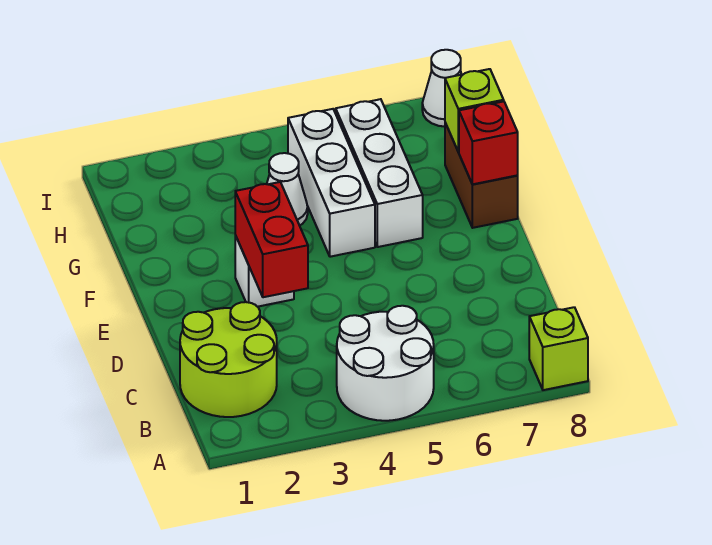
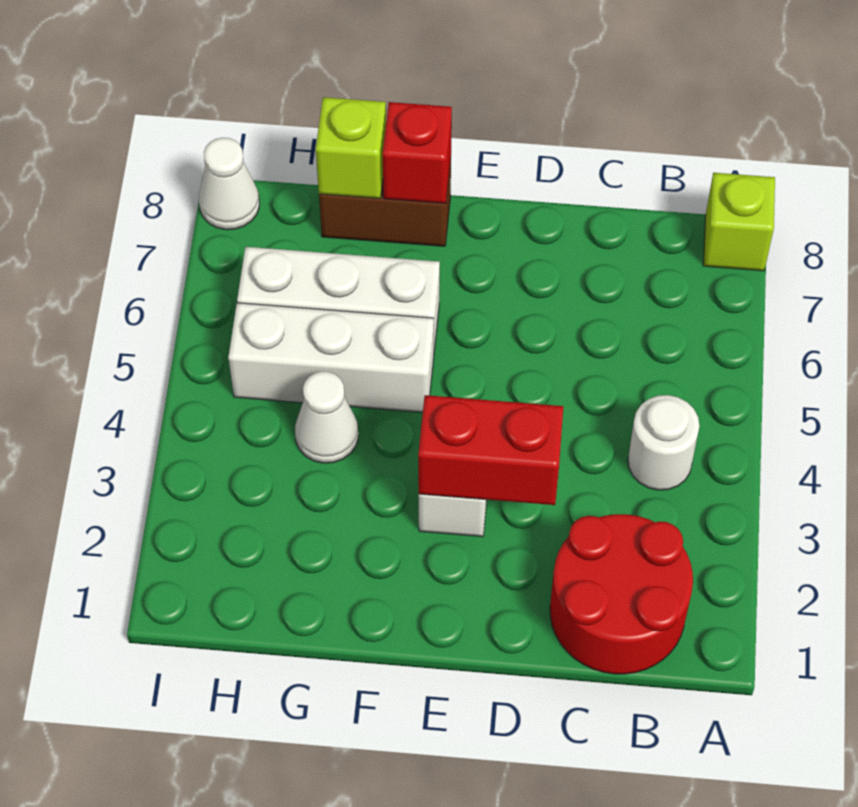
white round brick A4:B5 level 1 -> white round brick B4 level 1
lime round brick B1:C2 level 1 -> red round brick B1:C2 level 1

